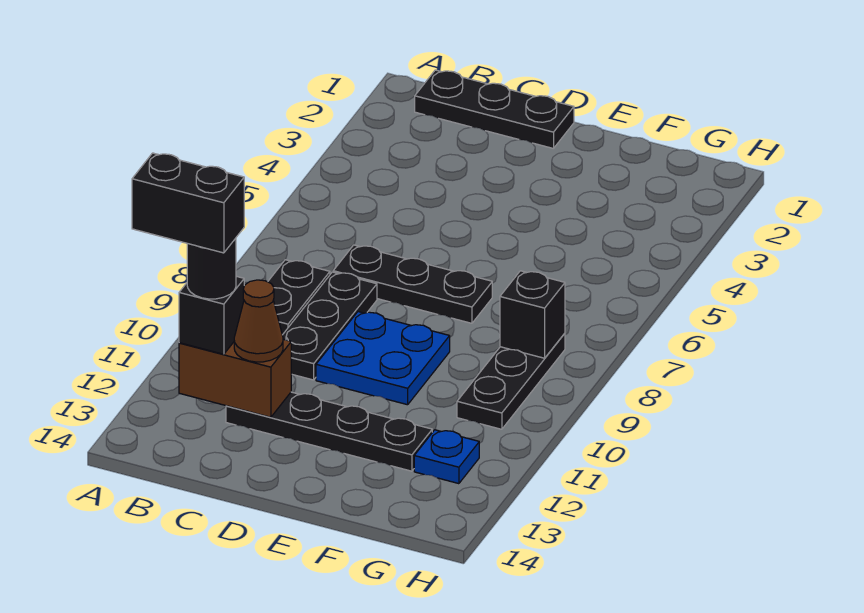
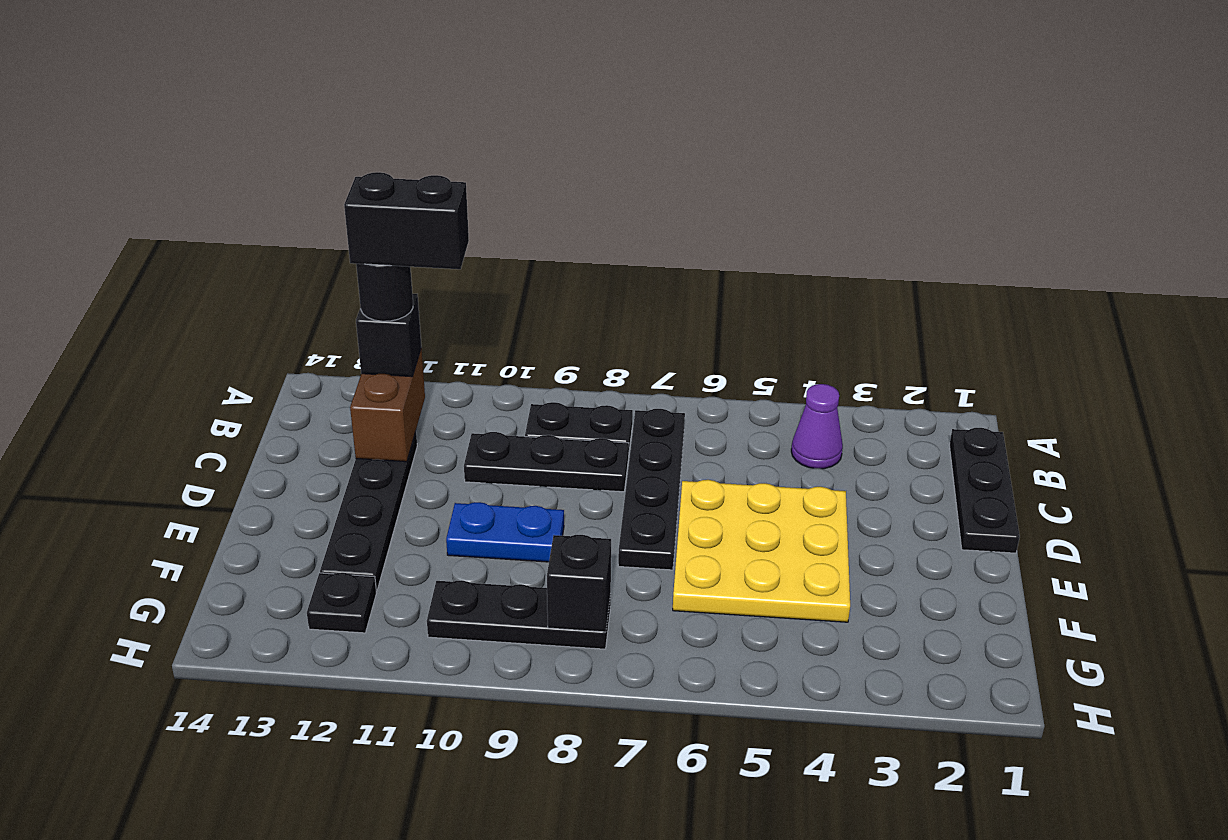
black brick A12:B12 level 5 -> black brick B11:B12 level 5
none -> purple cone B4 level 1
black plate C7:E7 level 1 -> black plate B7:E7 level 1
brown cone C12 level 3 -> none
none -> yellow plate D4:F6 level 1
blue plate D9:E10 level 1 -> blue plate E9:E10 level 1
blue plate G12 level 1 -> black plate G12 level 1

